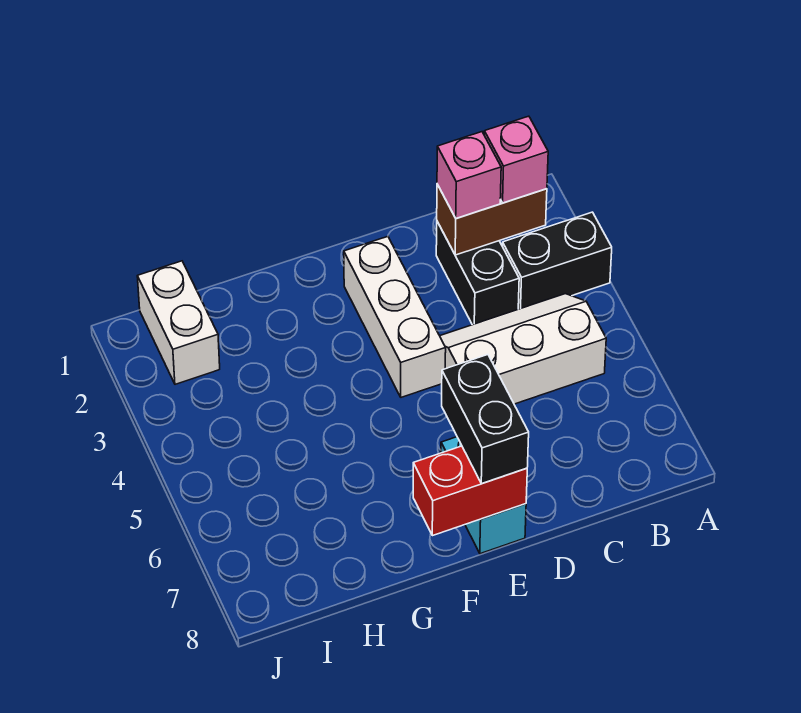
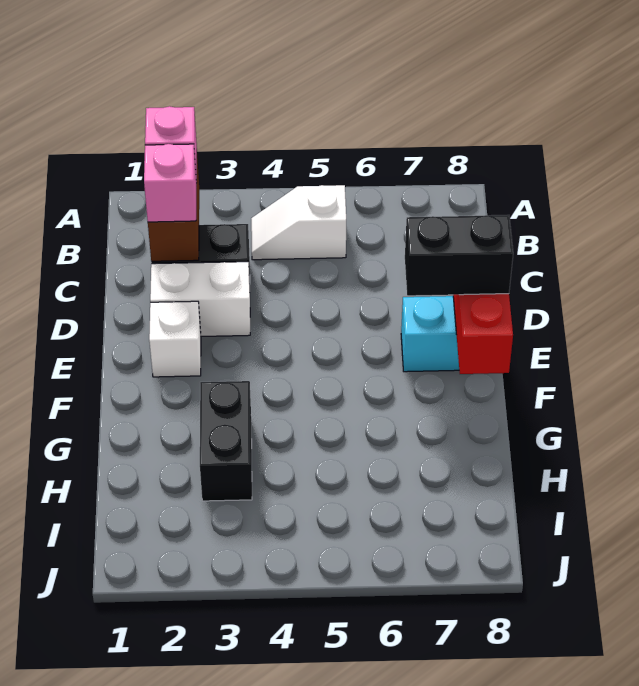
black brick A3:B3 level 1 -> black brick G3:H3 level 1
white slope B4:D5 level 1 top 5 -> white slope B4:B5 level 1 top 5
white brick E2:E4 level 1 -> white brick E2 level 1
white brick I1:I2 level 1 -> white brick D2:D3 level 1

